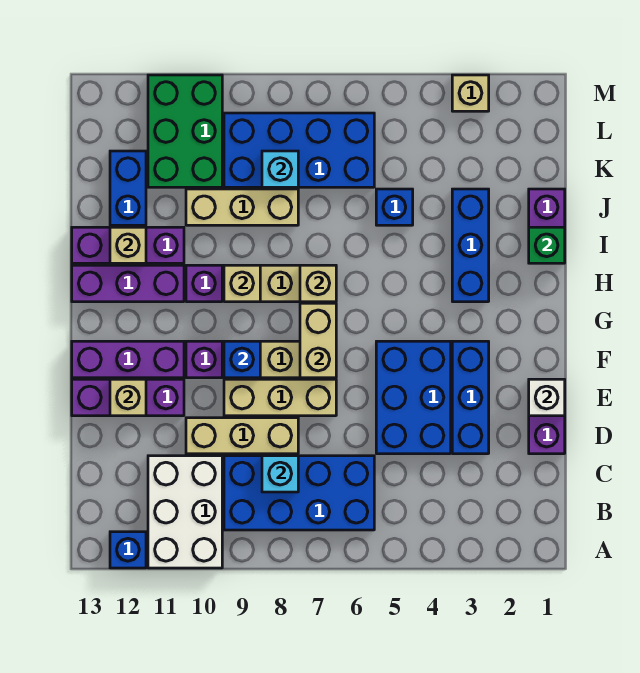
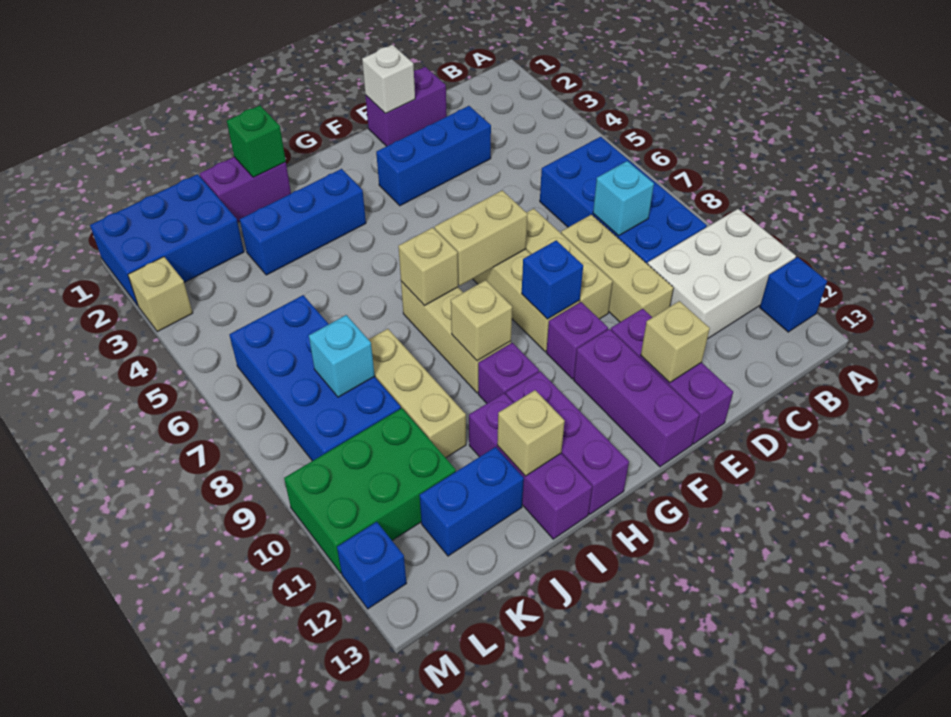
blue brick D4:F5 level 1 -> blue brick K1:M2 level 1
blue brick J5 level 1 -> blue brick M12 level 1

